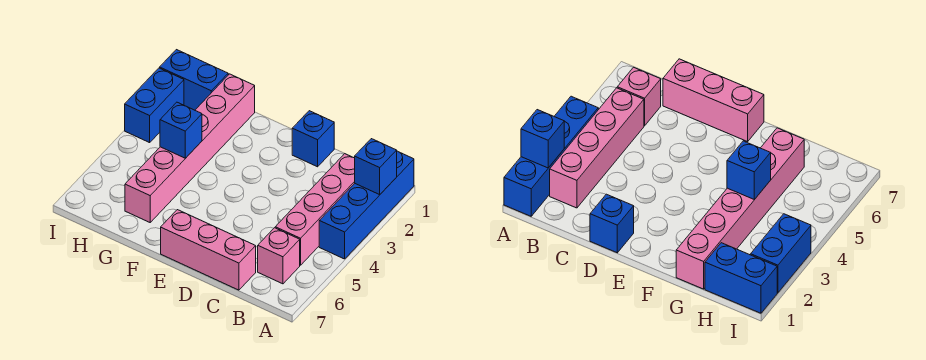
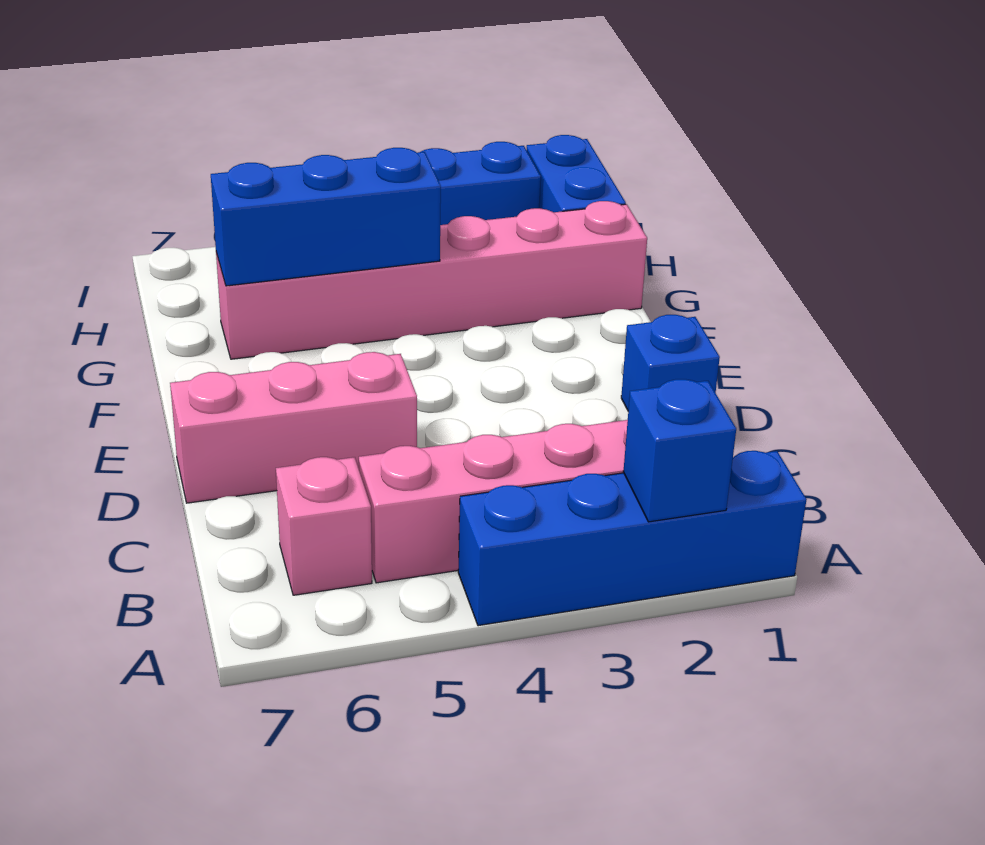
pink brick C7:E7 level 1 -> pink brick D5:D7 level 1
blue brick G4 level 2 -> blue brick G4:G6 level 2

